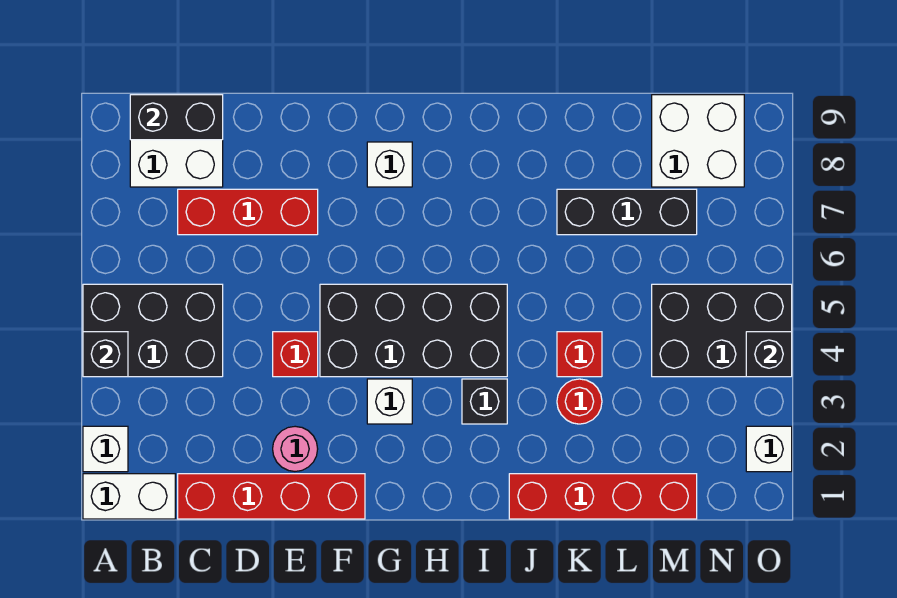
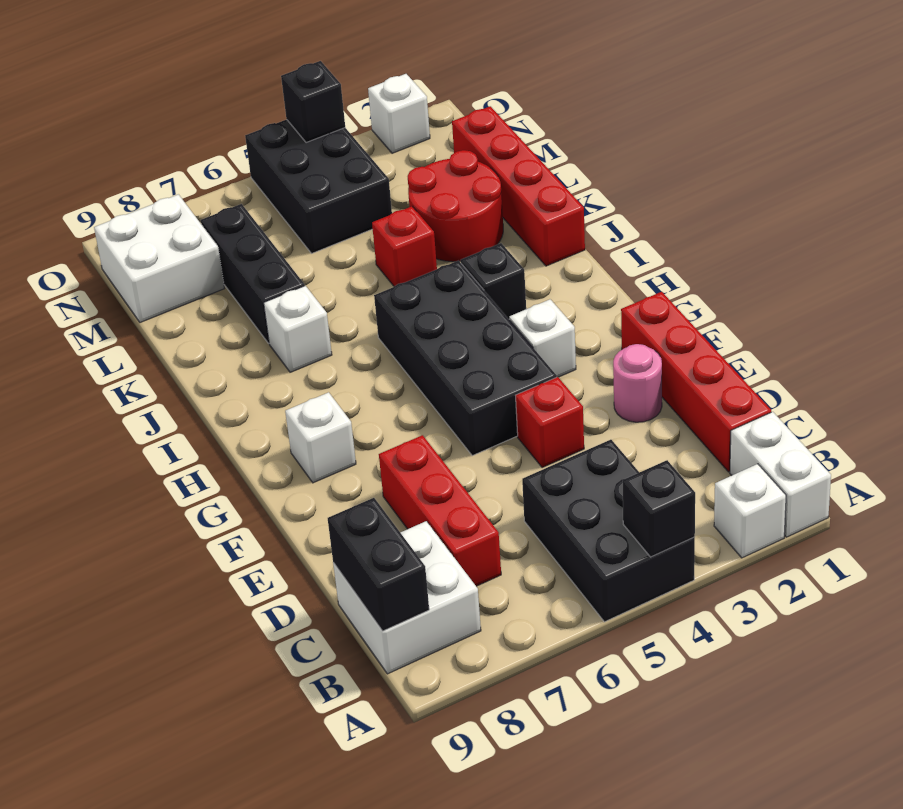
none -> white brick J7 level 1
red round brick K3 level 1 -> red round brick K2:L3 level 1

